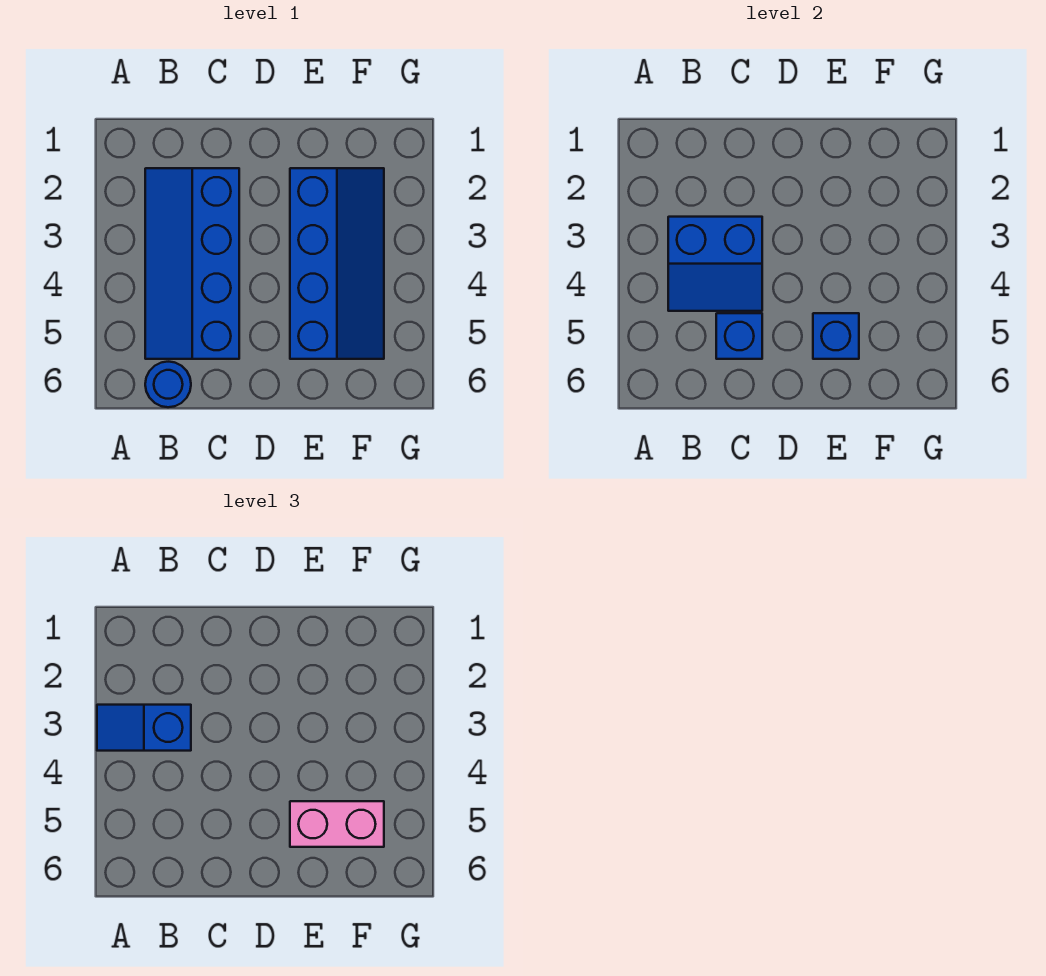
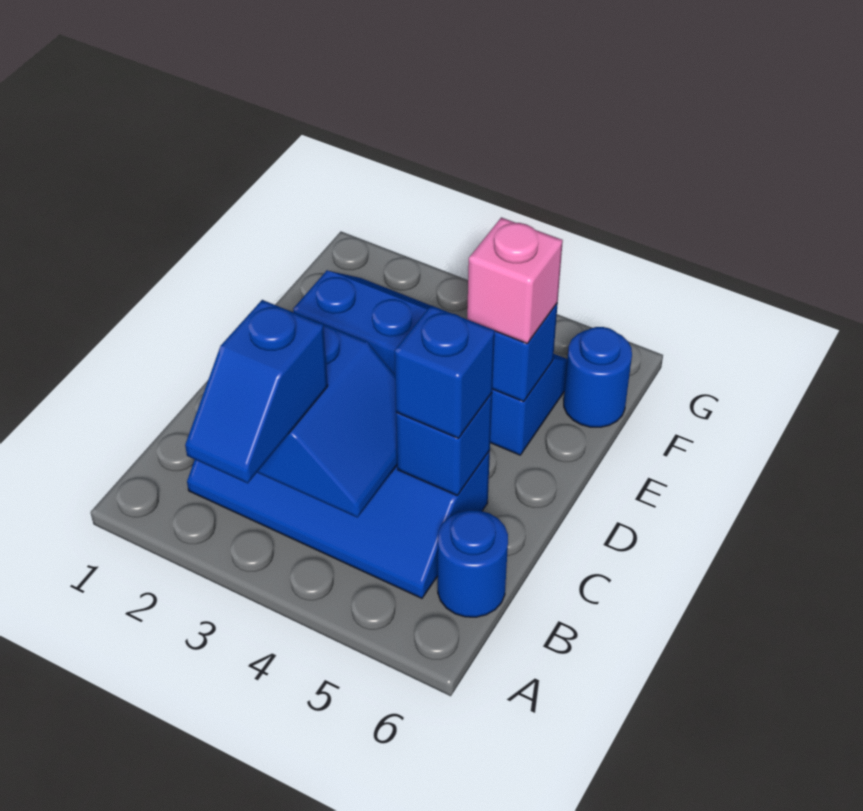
none -> blue brick C5 level 3
pink brick E5:F5 level 3 -> pink brick E5 level 3
none -> blue round brick F6 level 1

